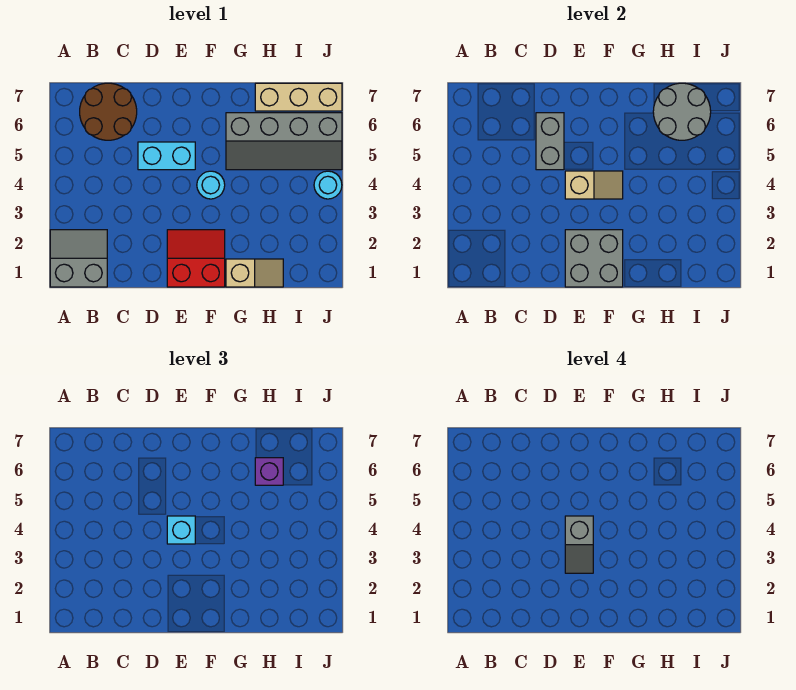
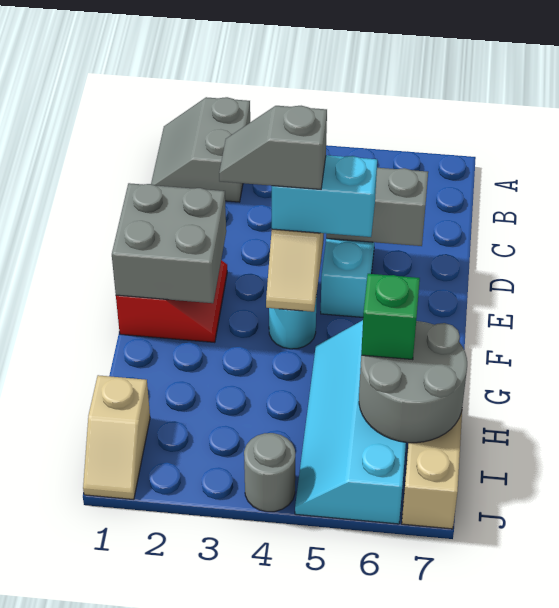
grey slope A1:B2 level 1 top 1 -> grey slope A1:B2 level 1 top 2
brown round brick B6:C7 level 1 -> none
cyan brick E4 level 3 -> cyan brick E4:E5 level 3
tan slope G1:H1 level 1 top G -> tan slope I1:J1 level 1 top I
grey slope G5:J6 level 1 top 6 -> cyan slope G5:J6 level 1 top 6
purple brick H6 level 3 -> green brick H6 level 3
cyan round brick J4 level 1 -> grey round brick J4 level 1

